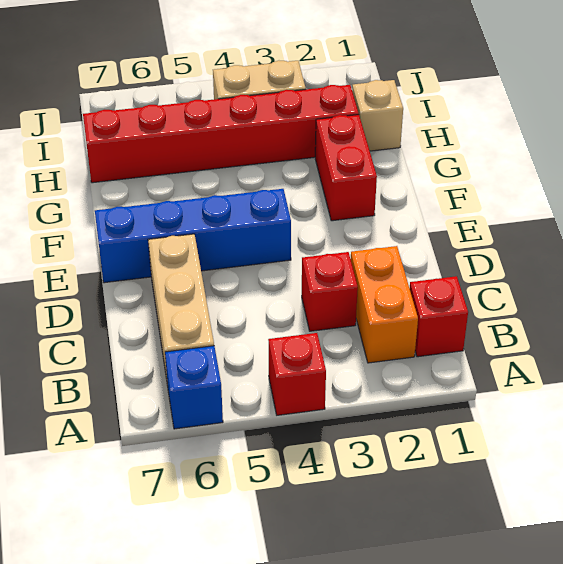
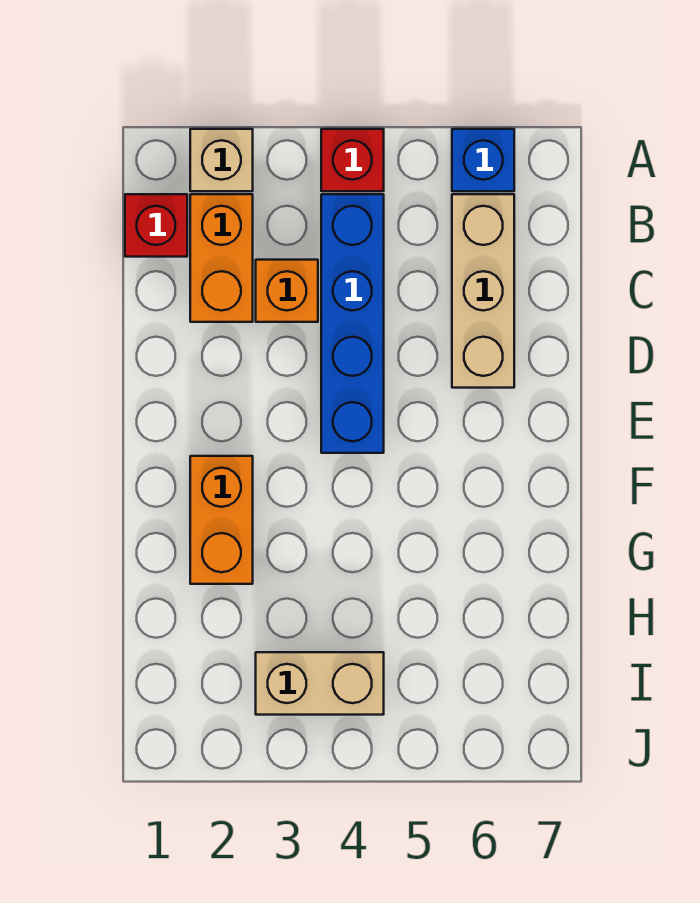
red brick C3 level 1 -> orange brick C3 level 1
blue brick E4:E7 level 1 -> blue brick B4:E4 level 1
red brick F2:G2 level 1 -> orange brick F2:G2 level 1
tan brick H1 level 1 -> tan brick A2 level 1
red brick H2:H7 level 1 -> none

